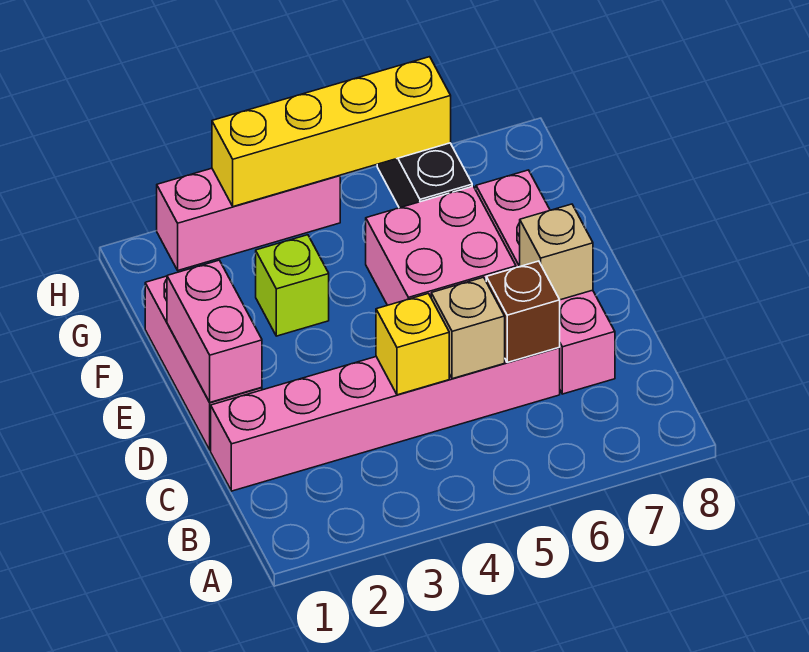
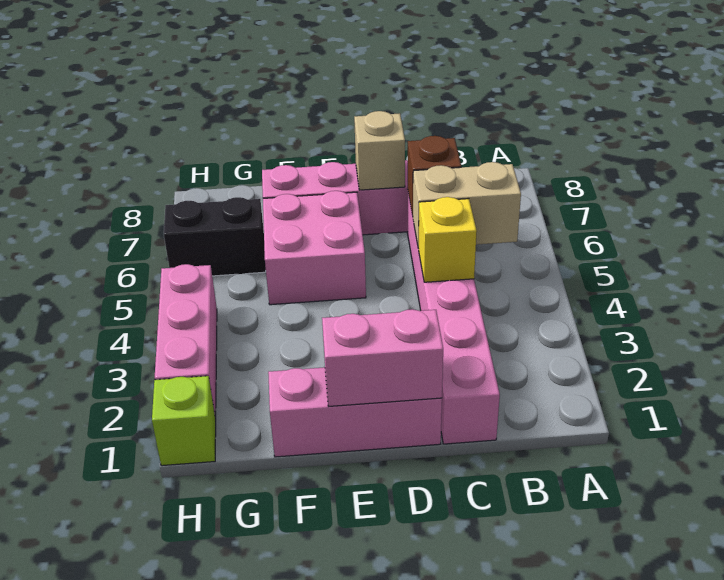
tan brick C5 level 2 -> tan brick B5:C5 level 2
lime brick F3 level 1 -> lime brick H1 level 1
yellow brick H3:H6 level 2 -> none

